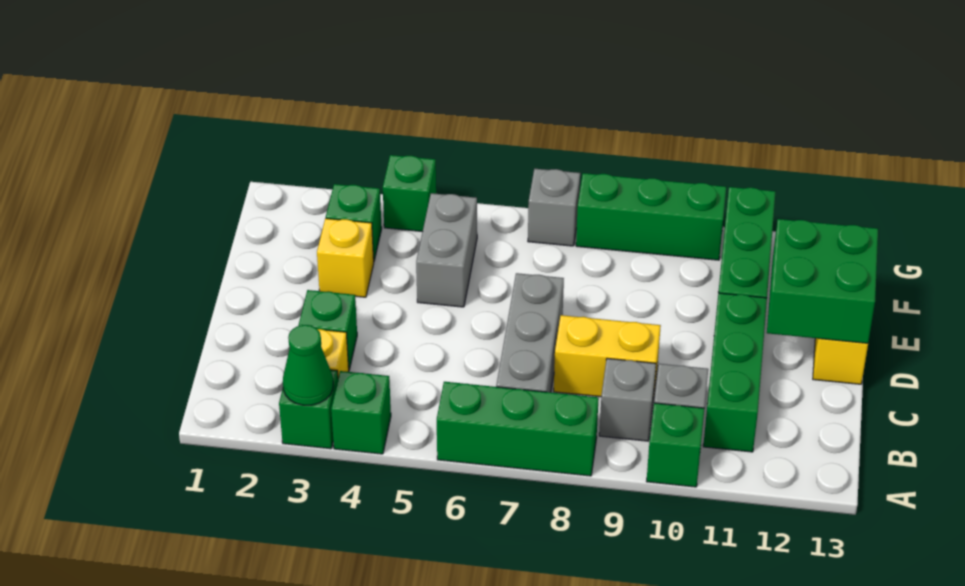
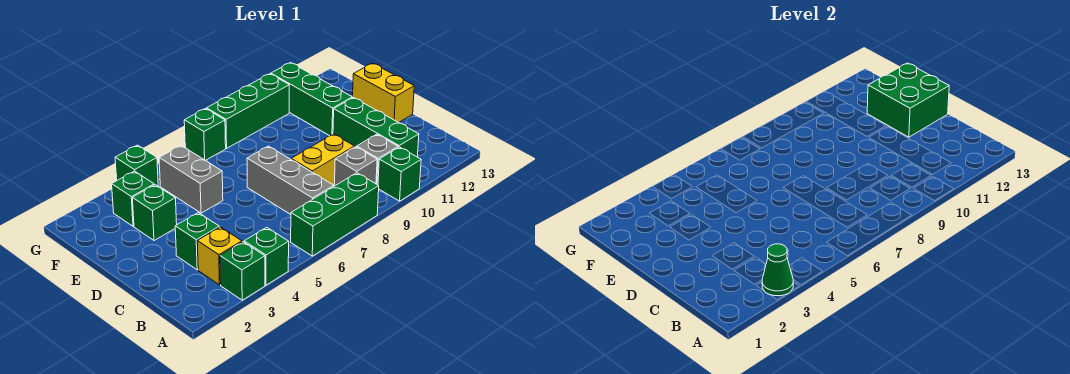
yellow brick E3 level 1 -> green brick E3 level 1
grey brick G7 level 1 -> green brick G7 level 1

